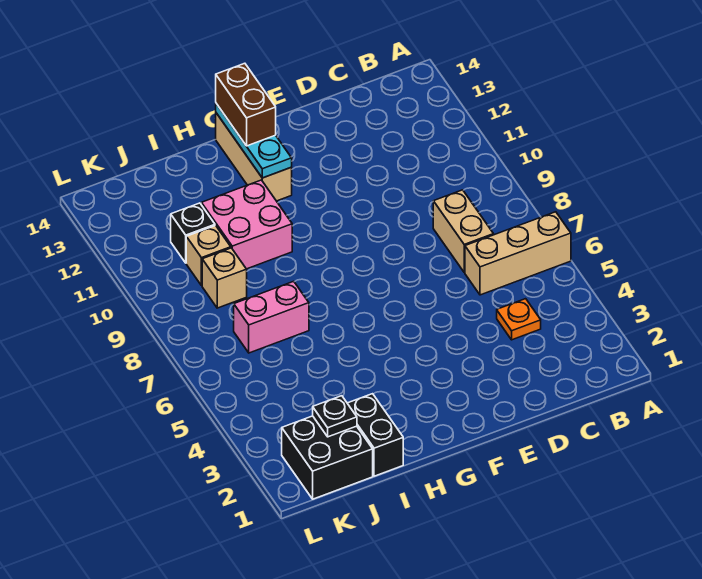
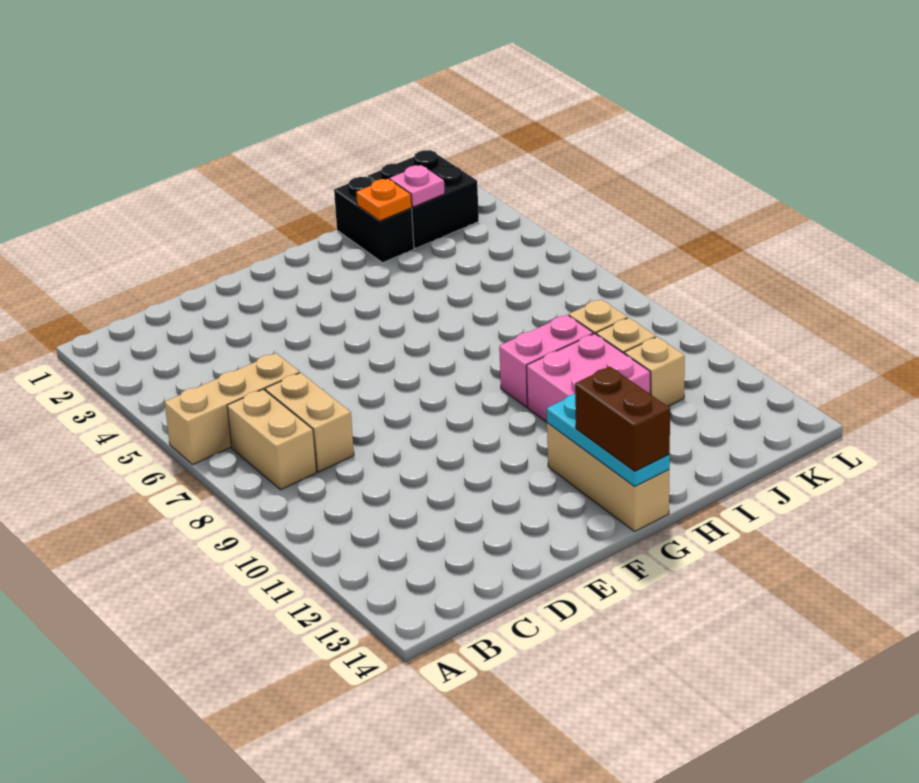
none -> tan brick B7:B8 level 1
orange plate C4 level 1 -> orange plate I2 level 2
pink brick I7:J7 level 1 -> pink brick H9:I9 level 1
black plate J2 level 2 -> pink plate J2 level 2
black brick J11 level 1 -> tan brick J11 level 1

